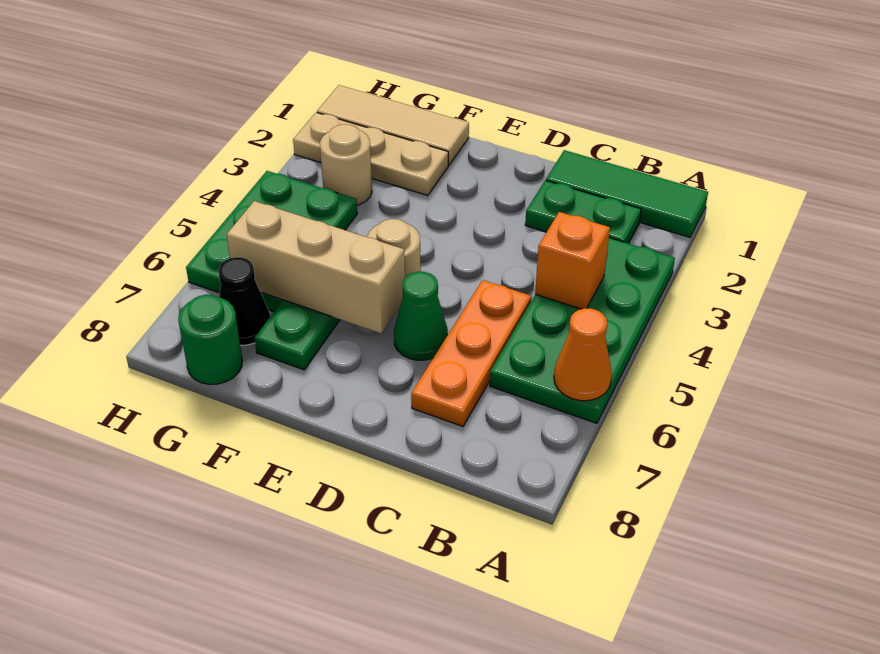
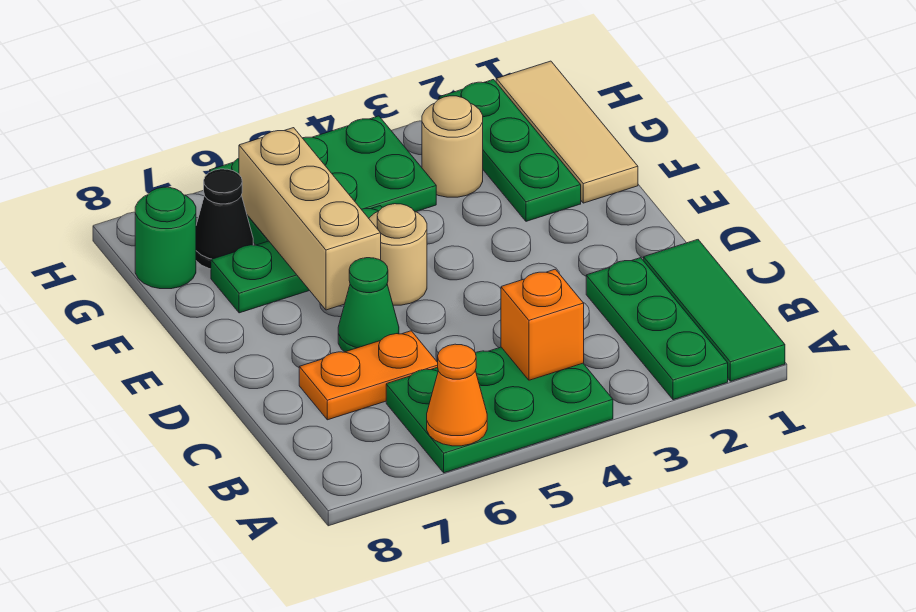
green plate A3:B6 level 1 -> green plate A4:B6 level 1
green plate B2:C2 level 1 -> green plate A2:C2 level 1
orange plate C5:C7 level 1 -> orange plate C6:C7 level 1
tan plate F2:H2 level 1 -> green plate F2:H2 level 1

